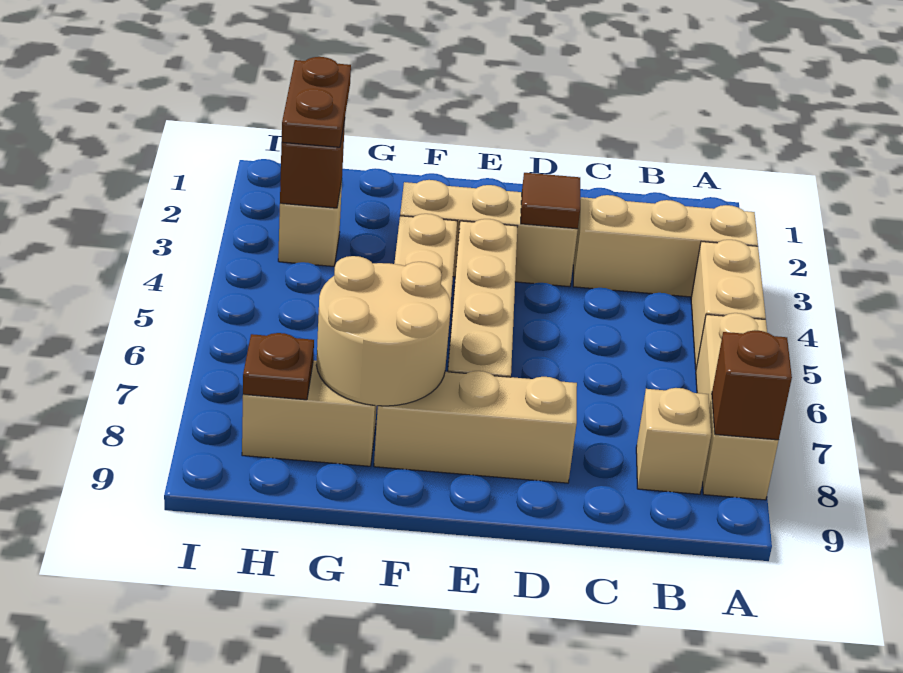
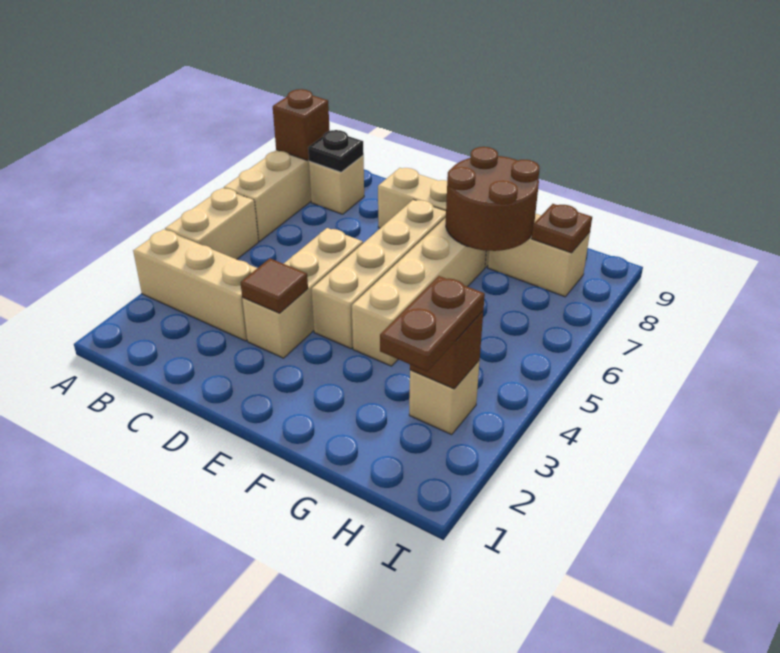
none -> black plate B8 level 2
tan brick D3:F3 level 1 -> tan brick D3:D5 level 1
tan round brick F7:G8 level 2 -> brown round brick F7:G8 level 2

